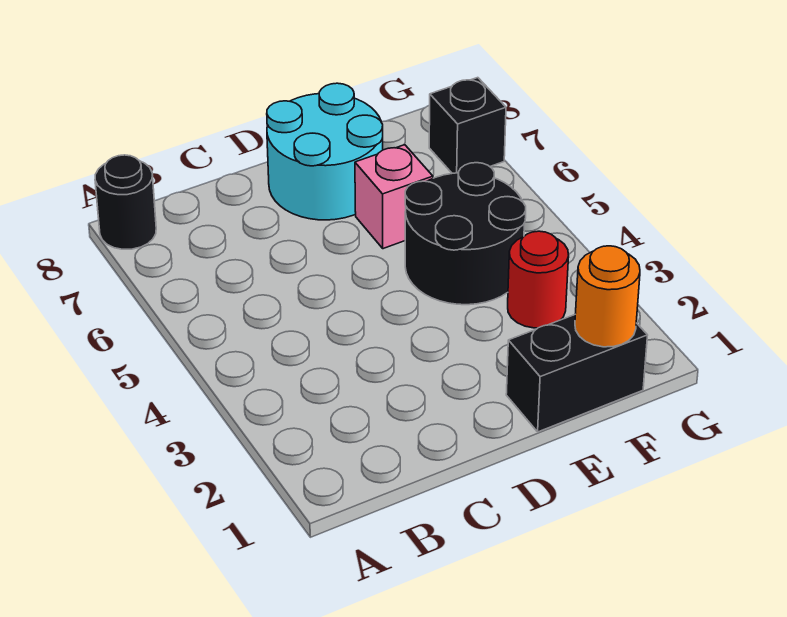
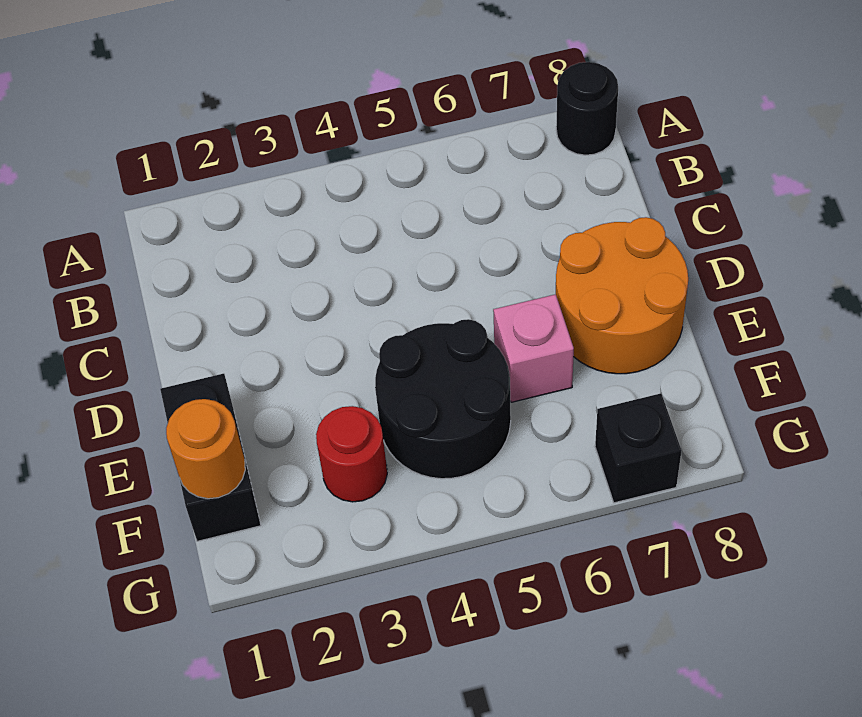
cyan round brick D7:E8 level 1 -> orange round brick D7:E8 level 1

